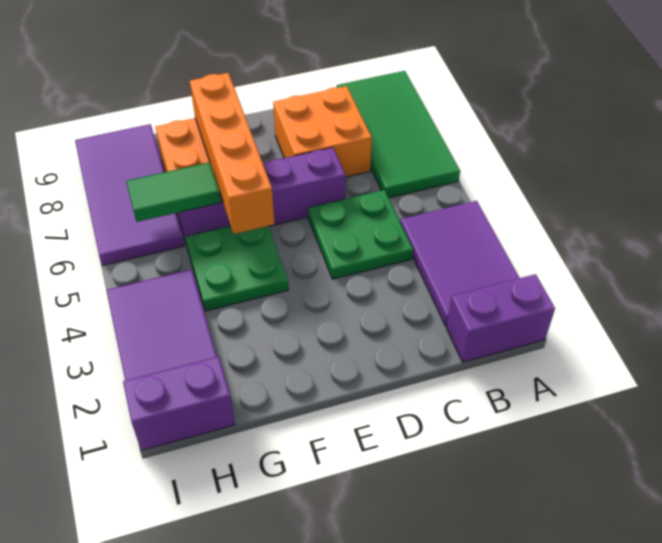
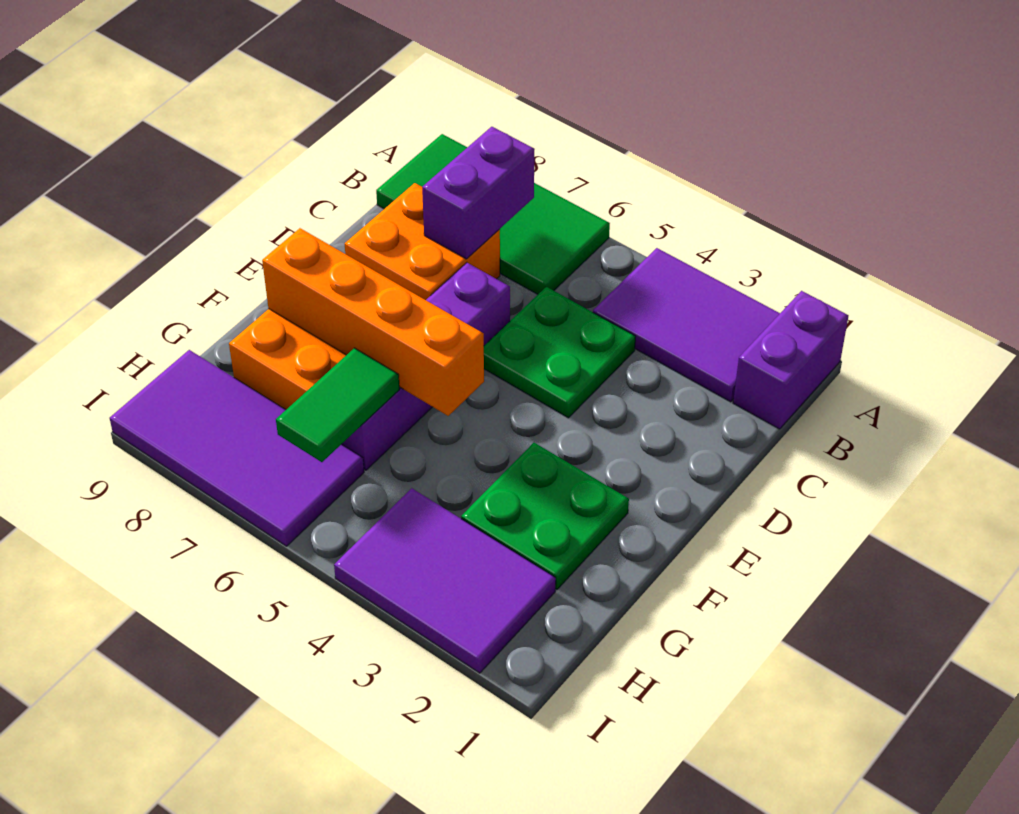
green plate F4:G5 level 1 -> green plate F2:G3 level 1
purple brick H1:I1 level 1 -> purple brick B7:C7 level 2

